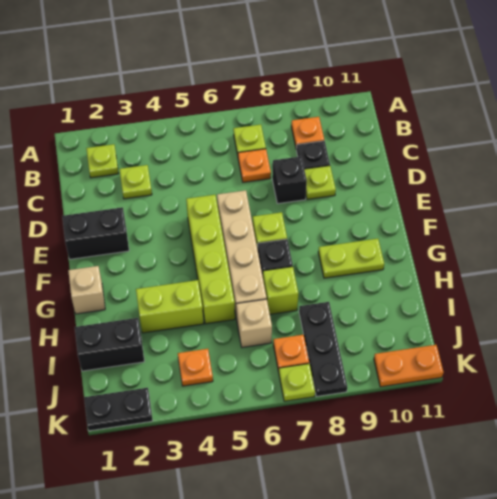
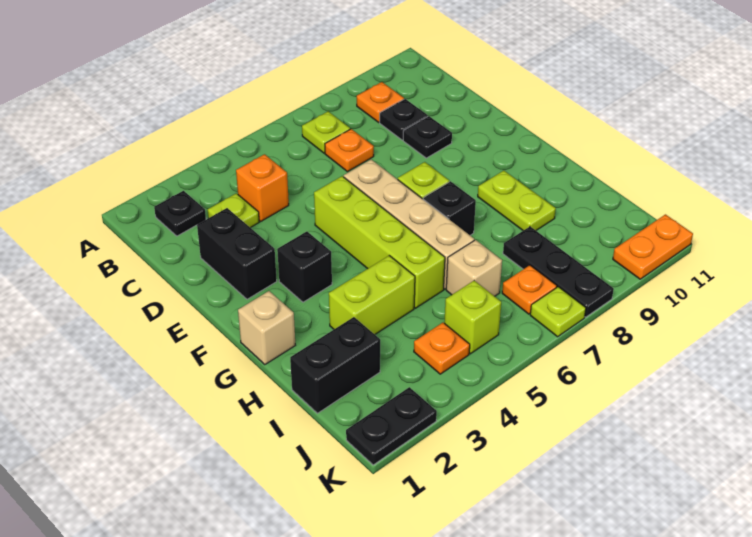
lime plate B2 level 1 -> black plate B2 level 1
none -> orange brick C4 level 1
black brick D8 level 1 -> black brick F3 level 1
lime plate D9 level 1 -> black plate D9 level 1
black brick E1:E2 level 1 -> black brick D2:E2 level 1
lime plate G9:G10 level 1 -> lime plate G9:H9 level 1
lime brick H7 level 1 -> lime brick J5 level 1

